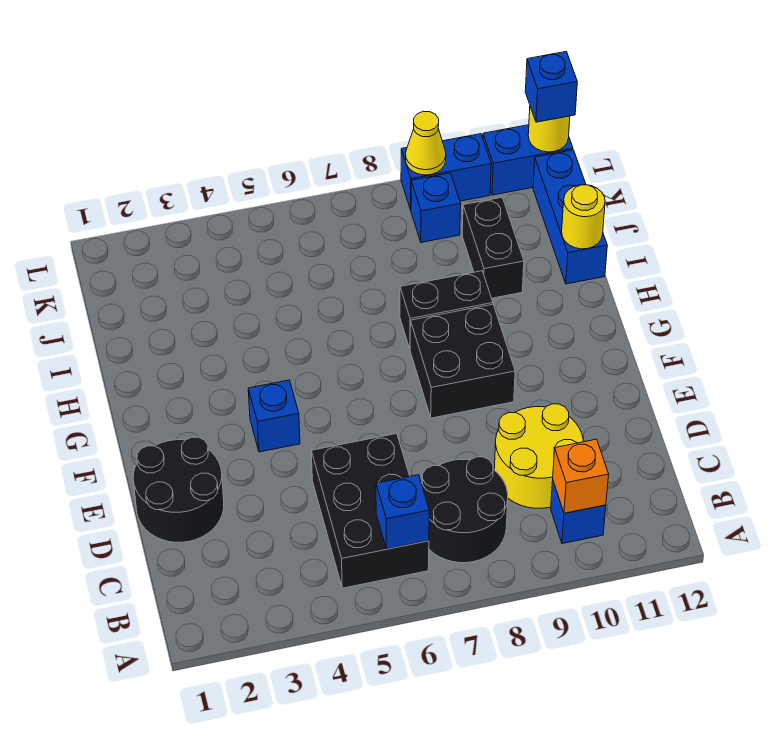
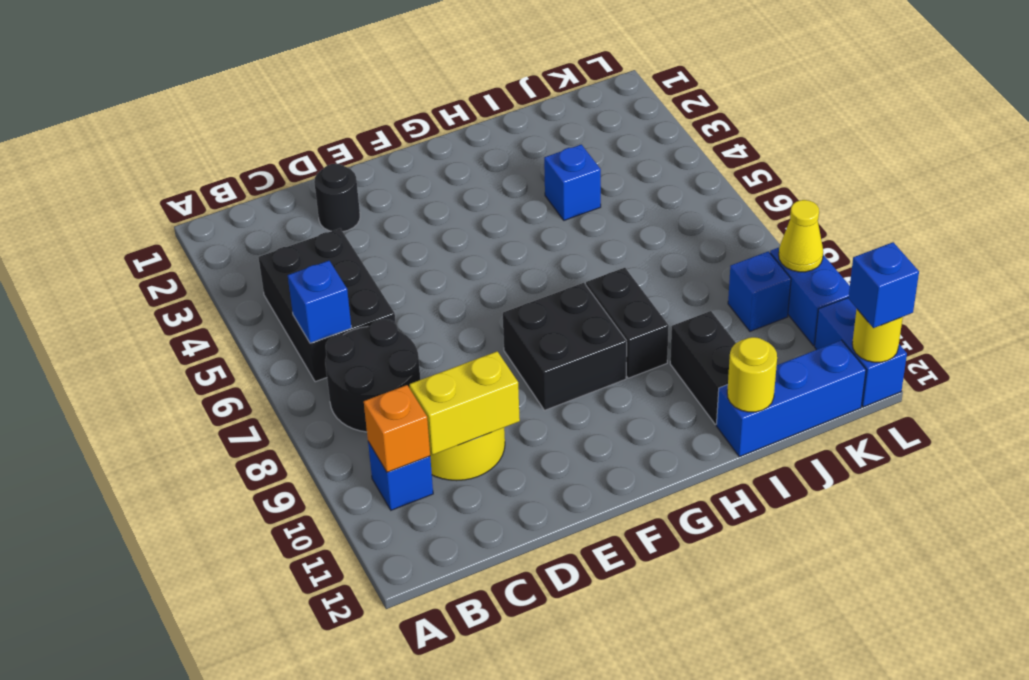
black brick B5:D6 level 1 -> black brick B4:C6 level 1
none -> yellow brick C10:D10 level 2
black round brick D1:E2 level 1 -> black round brick D2 level 1
blue brick F4 level 1 -> blue brick I4 level 1
black brick I10:J10 level 1 -> black brick I10:I11 level 1

